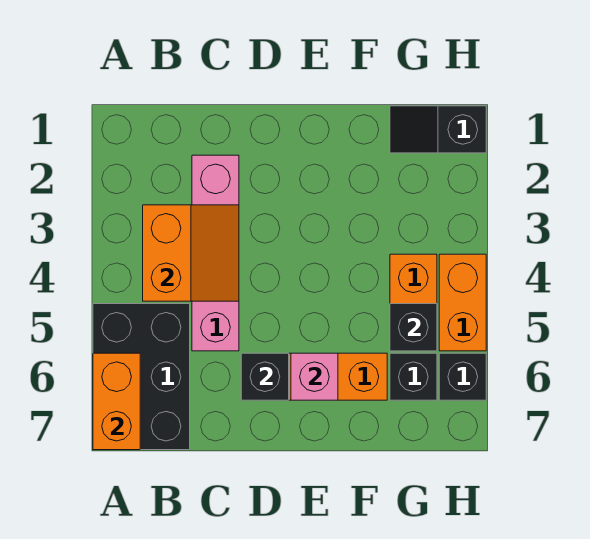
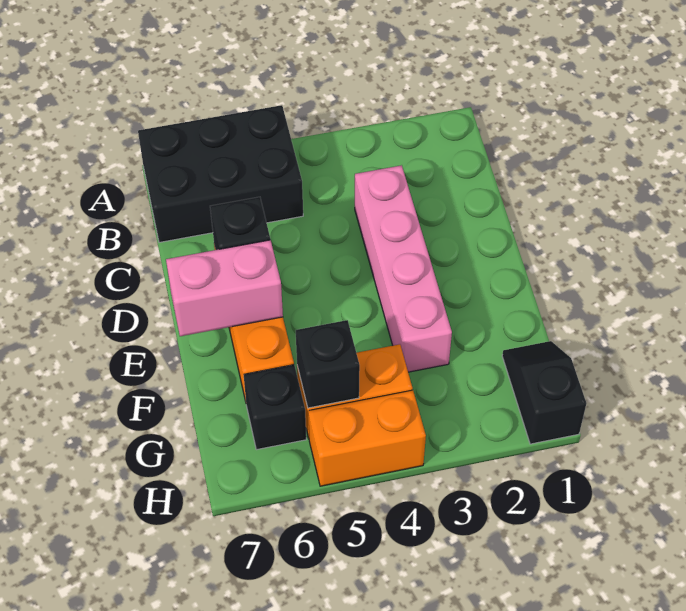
orange brick A6:A7 level 2 -> none
orange slope B3:C4 level 2 top B -> none
pink brick C2:C5 level 1 -> pink brick C3:F3 level 1
pink brick E6 level 2 -> pink brick E6:E7 level 2
black brick H6 level 1 -> none

